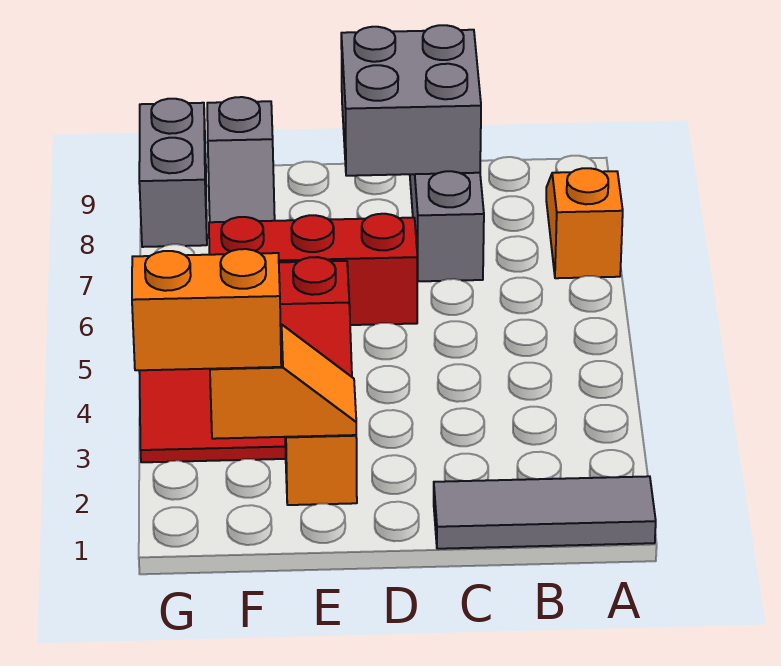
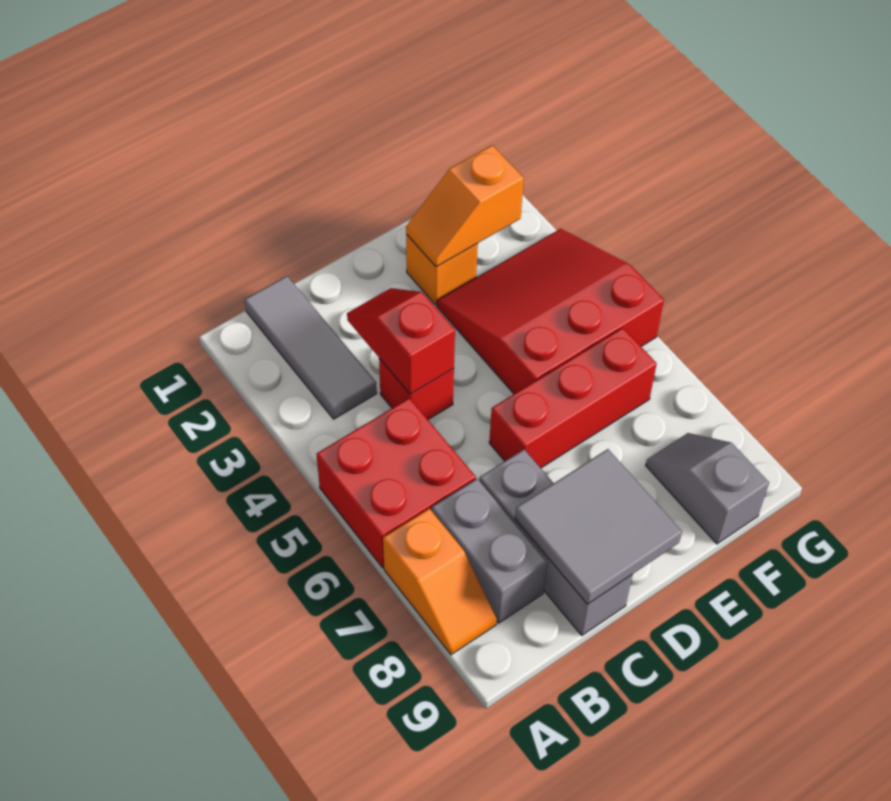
grey tile A1:C1 level 1 -> grey tile B1:B3 level 1
none -> red brick A5:B6 level 1
none -> red slope C3:C4 level 2 top 4
none -> red brick C4 level 1
grey brick C8:D9 level 2 -> grey tile C8:D9 level 2
orange brick F2:G2 level 3 -> none
grey brick G8:G9 level 1 -> grey brick B7:B8 level 1

